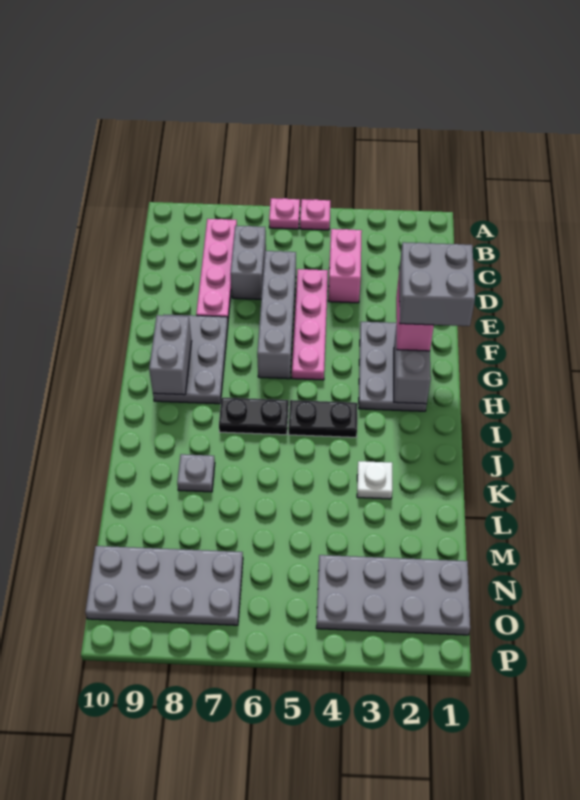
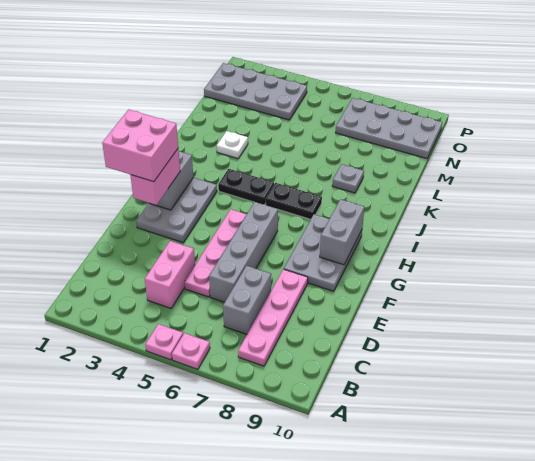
grey brick F1:G2 level 4 -> pink brick F1:G2 level 4

